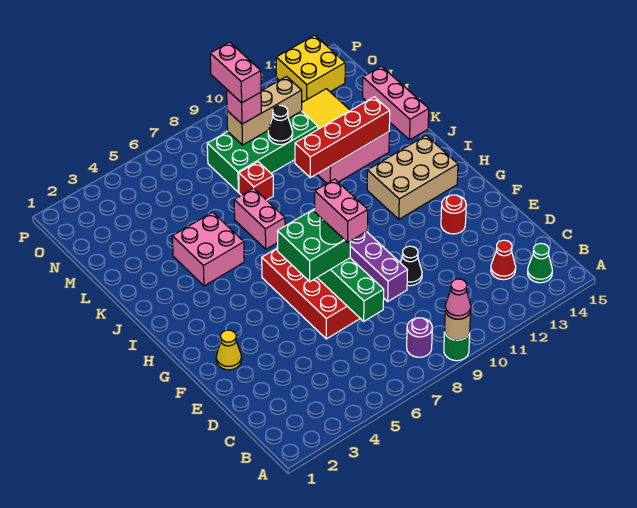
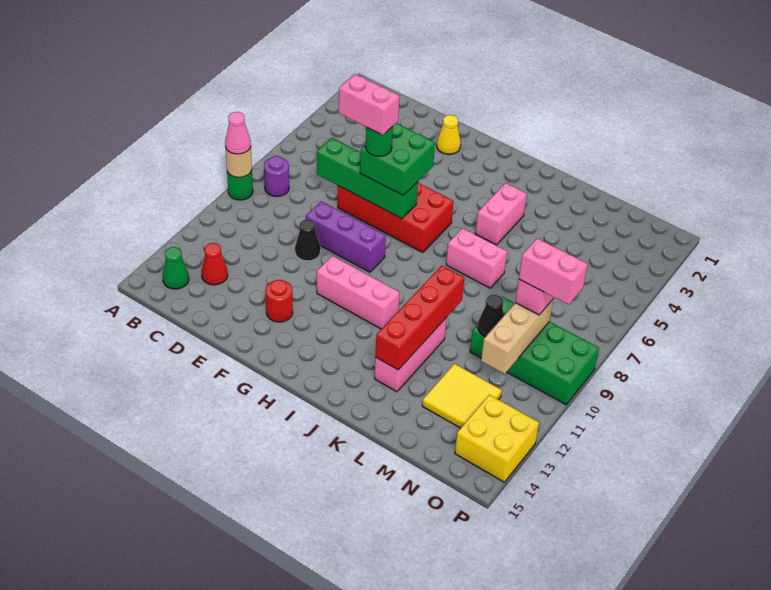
tan brick H12:I14 level 1 -> none
pink brick J4:K5 level 1 -> pink brick J4:J5 level 1
pink brick K15:M15 level 1 -> pink brick G11:I11 level 1
red brick L8 level 1 -> none
green brick M8:N11 level 1 -> green brick M9:P10 level 1

